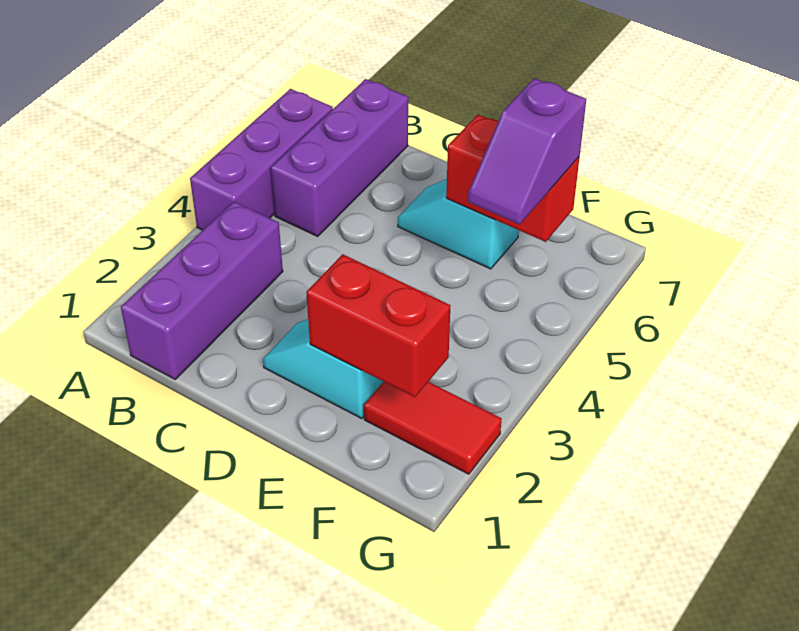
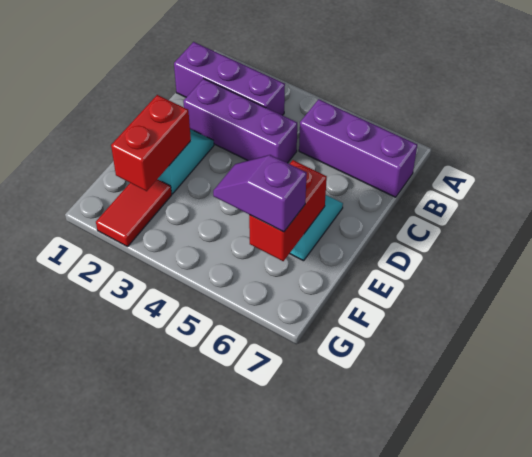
purple brick A4:A6 level 1 -> purple brick C2:C4 level 1

